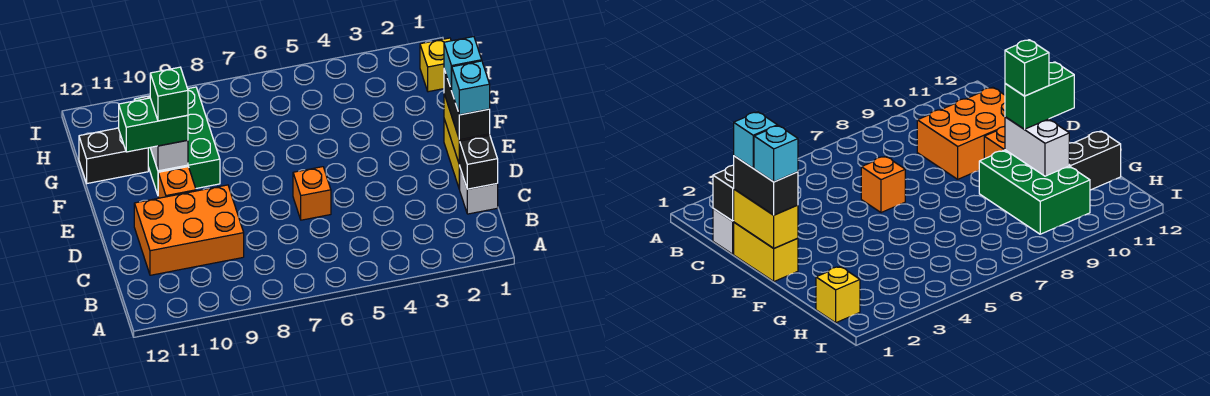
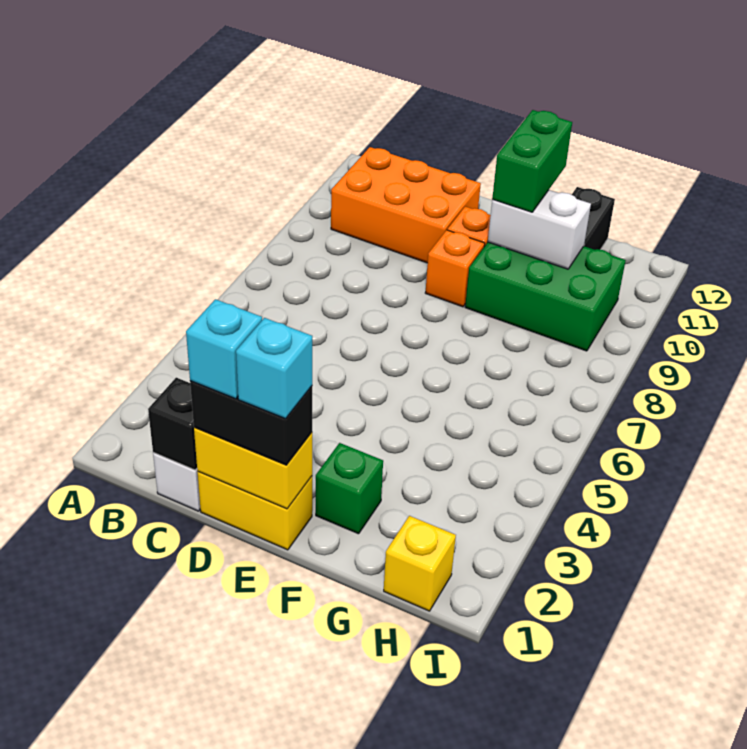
orange brick C9:D11 level 1 -> orange brick B10:D11 level 1
orange brick D6 level 1 -> orange brick E9 level 1
green brick F10 level 4 -> green brick F2 level 1

